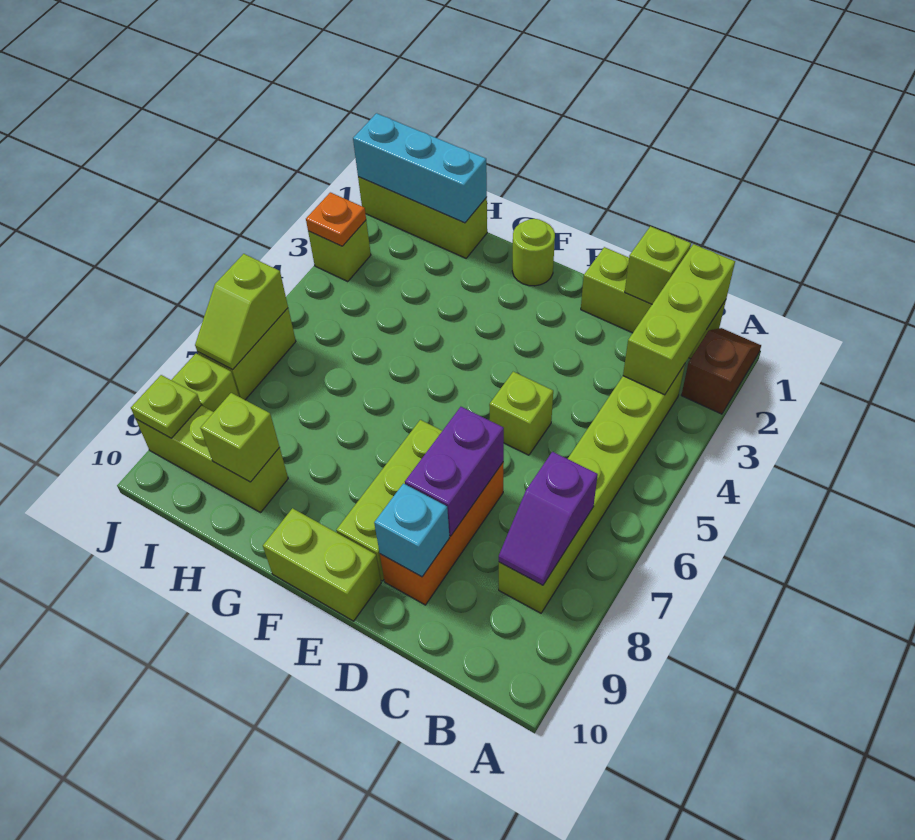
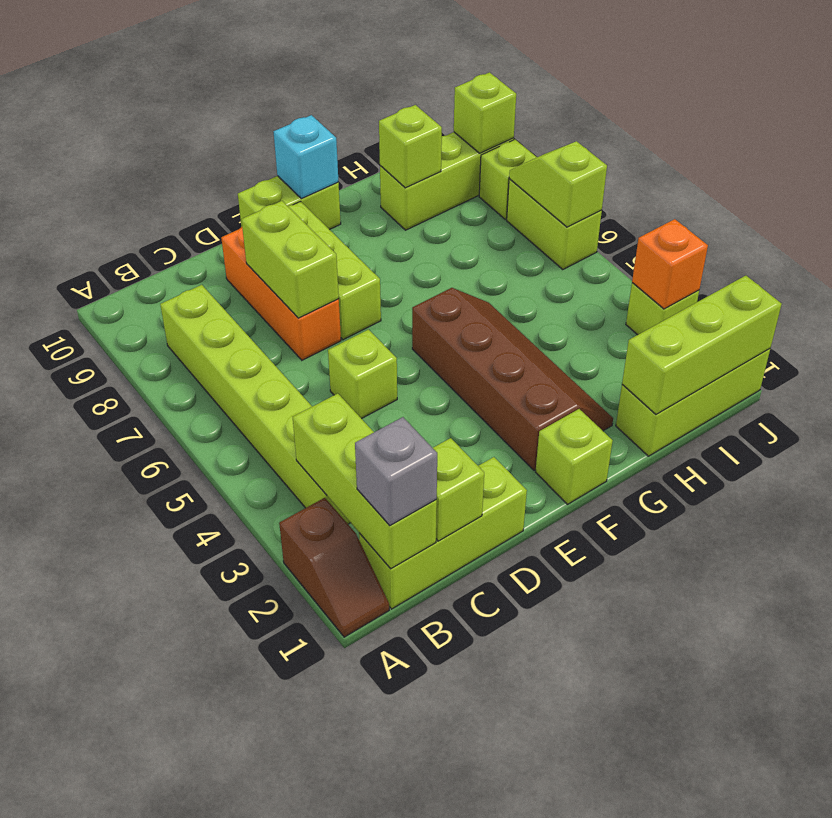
none -> grey brick B1 level 3
purple slope B7:B8 level 2 top 7 -> none
purple brick D7:D8 level 2 -> lime brick D7:D8 level 2
cyan brick D9 level 2 -> cyan brick F10 level 2
lime round brick F1 level 1 -> lime brick F1 level 1
none -> brown slope F2:G5 level 1 top F
cyan brick H1:J1 level 2 -> lime brick H1:J1 level 2
orange plate J3 level 2 -> orange brick J3 level 2
lime plate J9 level 2 -> lime brick J9 level 2

